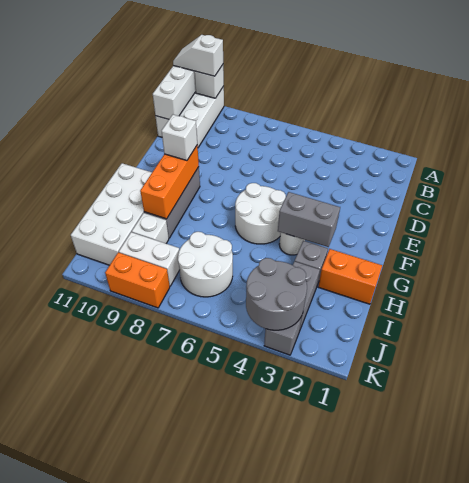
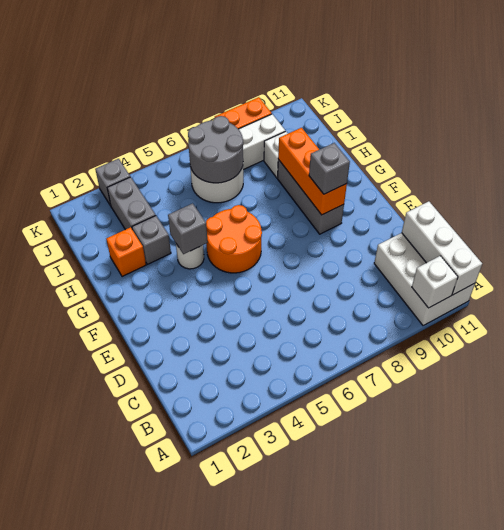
white slope A10:A11 level 3 top 10 -> none
white round brick F5:G6 level 1 -> orange round brick F5:G6 level 1
white brick F9 level 3 -> grey brick F9 level 3
grey brick G3:G4 level 2 -> grey brick G4 level 2
white brick G10:J11 level 1 -> none
orange brick H1:H2 level 1 -> orange brick H2 level 1
grey round brick J3:K4 level 2 -> grey round brick I6:J7 level 2

